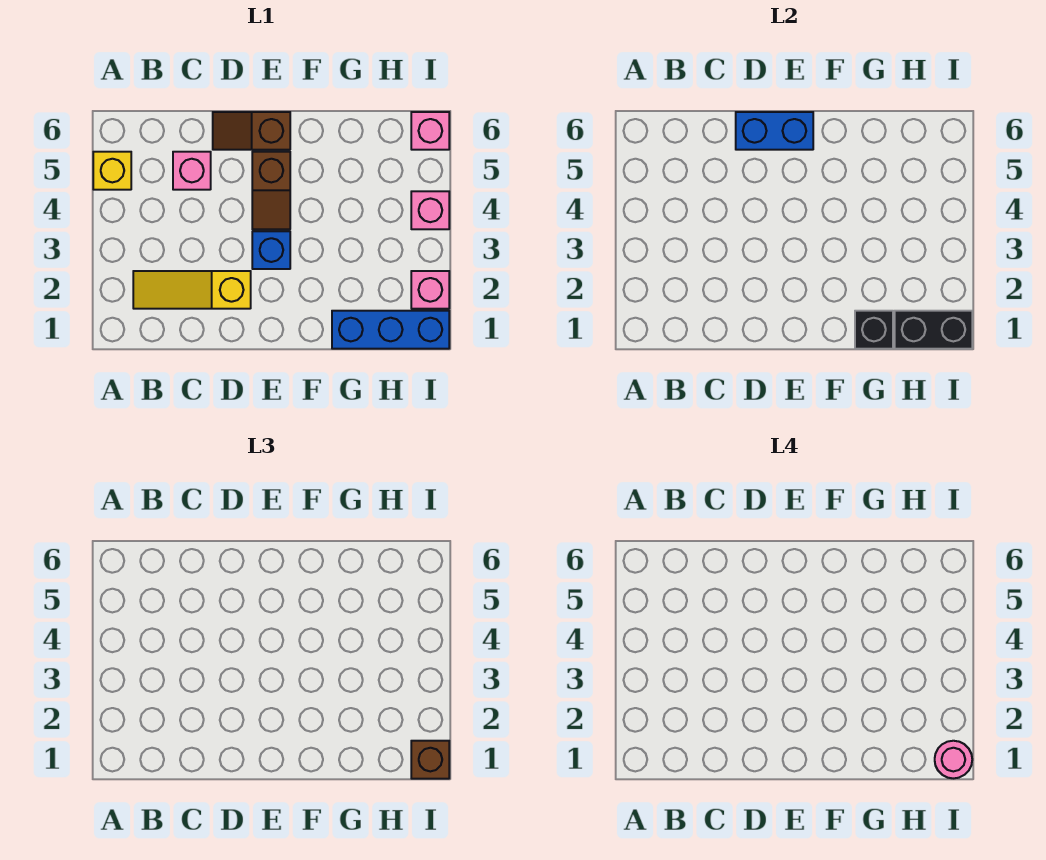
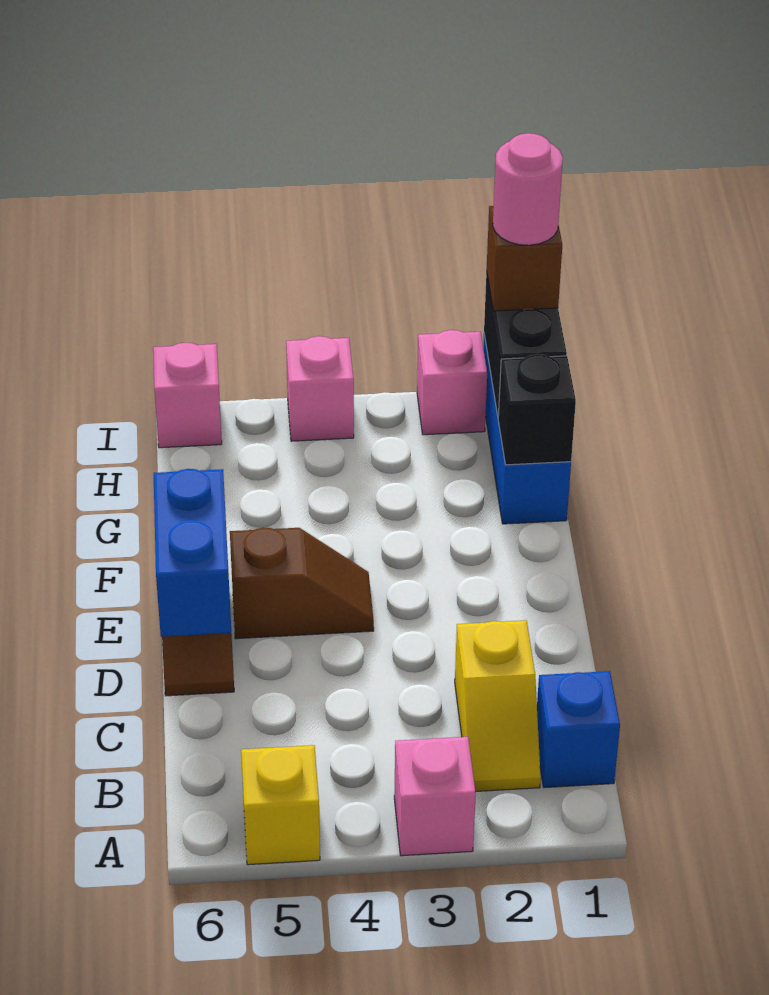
yellow slope B2:D2 level 1 top D -> yellow slope B2:C2 level 1 top C
pink brick C5 level 1 -> pink brick A3 level 1
blue brick E3 level 1 -> blue brick B1 level 1

